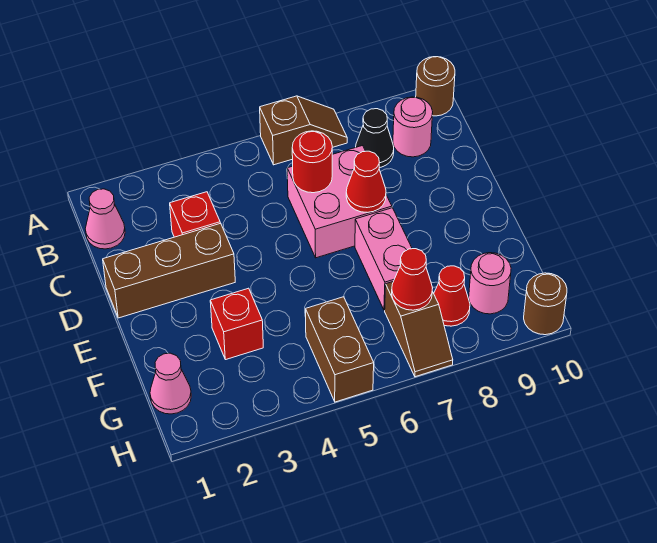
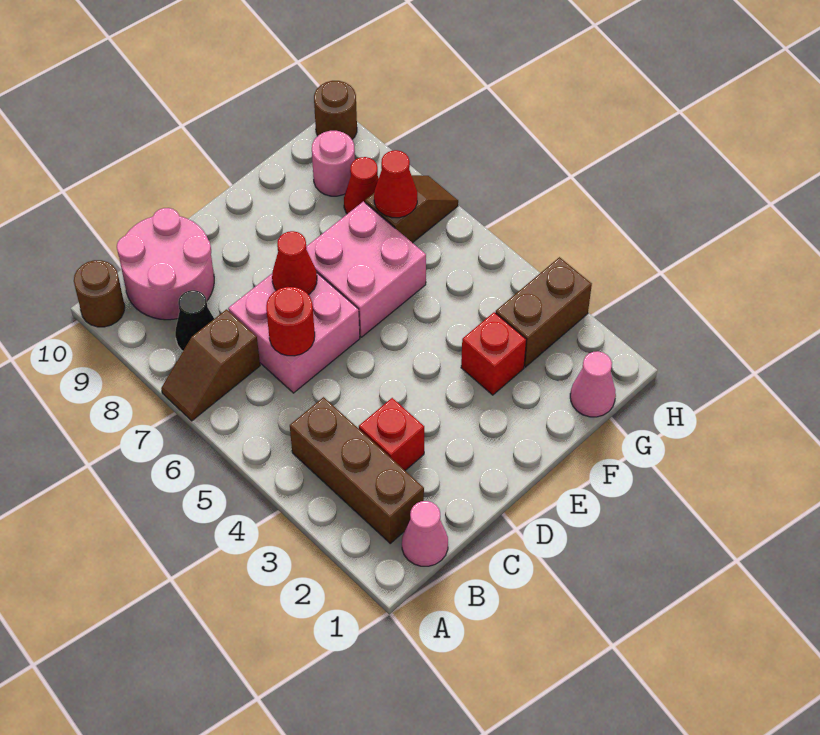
brown slope A6:A7 level 1 top 6 -> brown slope A7:B7 level 1 top B
pink round brick B9 level 1 -> pink round brick B9:C10 level 1
brown brick D1:D3 level 1 -> brown brick B2:B4 level 1
pink brick E7:F7 level 1 -> pink brick E6:F7 level 1
brown brick G5:H5 level 1 -> brown brick G3:H3 level 1

